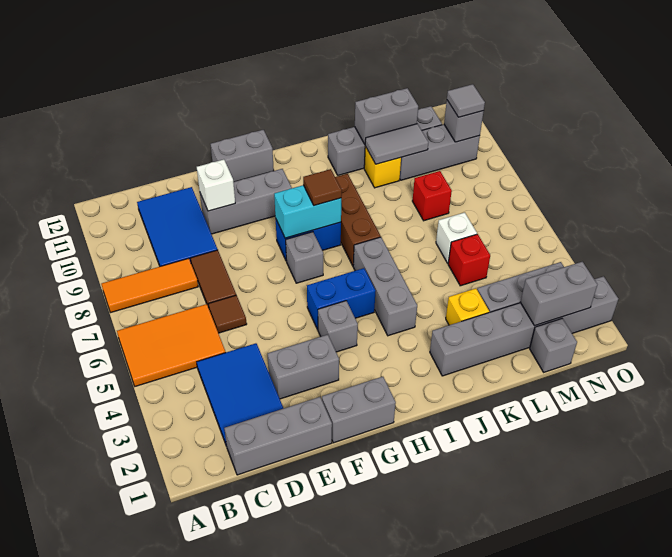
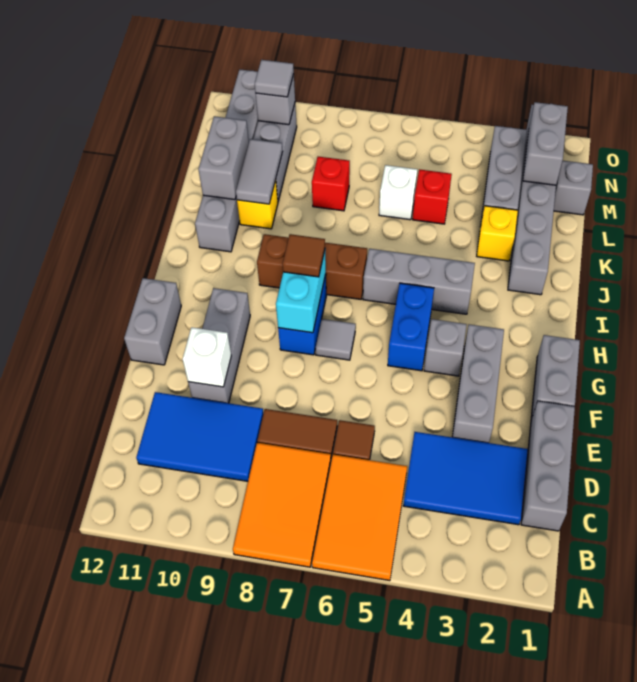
orange tile A8:C8 level 1 -> orange tile A7:C8 level 1
grey brick E3:F3 level 1 -> grey brick E3:G3 level 1
grey brick G7 level 1 -> grey tile G7 level 1
grey brick J11:M11 level 1 -> grey brick J11:O11 level 1

